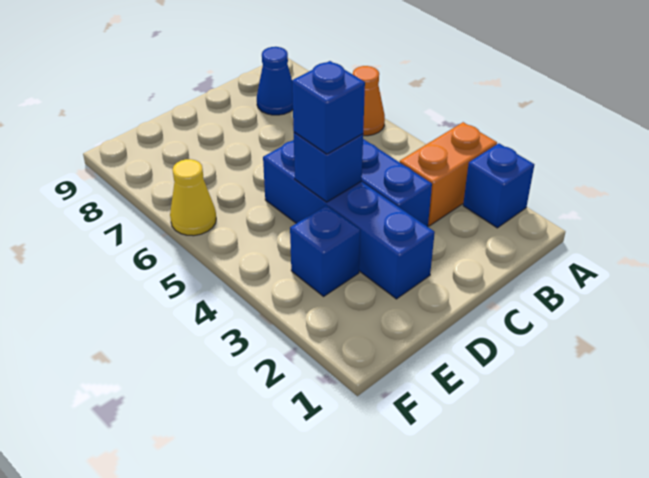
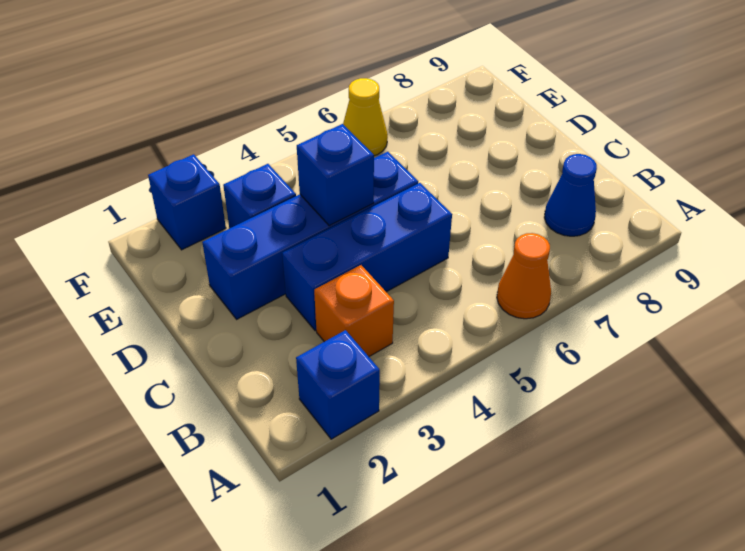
orange brick A3:B3 level 1 -> orange brick B3 level 1
blue brick D4 level 3 -> blue brick F2 level 1

